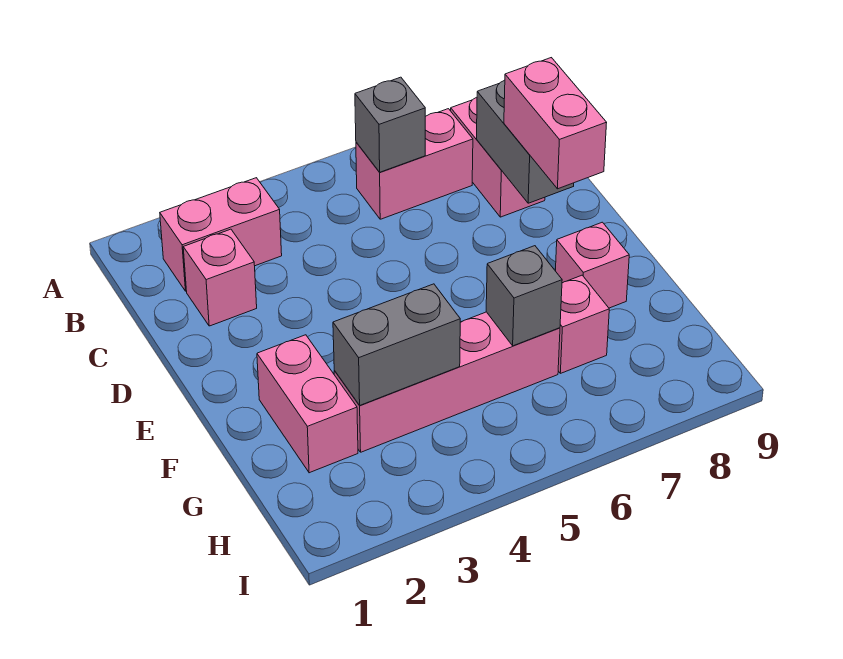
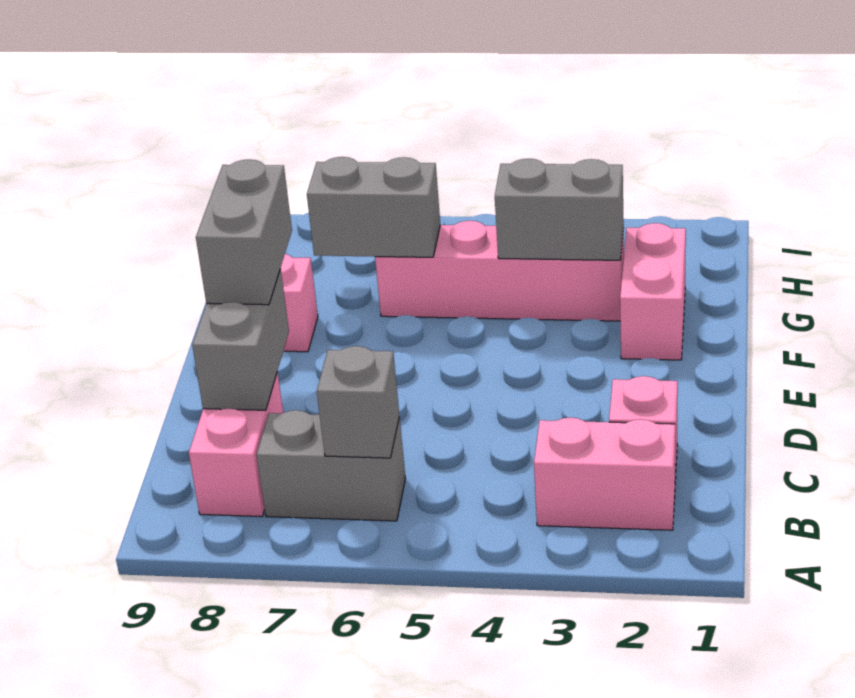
pink brick B6:B7 level 1 -> grey brick B6:B7 level 1
pink brick D8:E8 level 3 -> grey brick D8:E8 level 3
grey brick G6 level 2 -> grey brick G6:G7 level 2
pink brick G7 level 1 -> none

